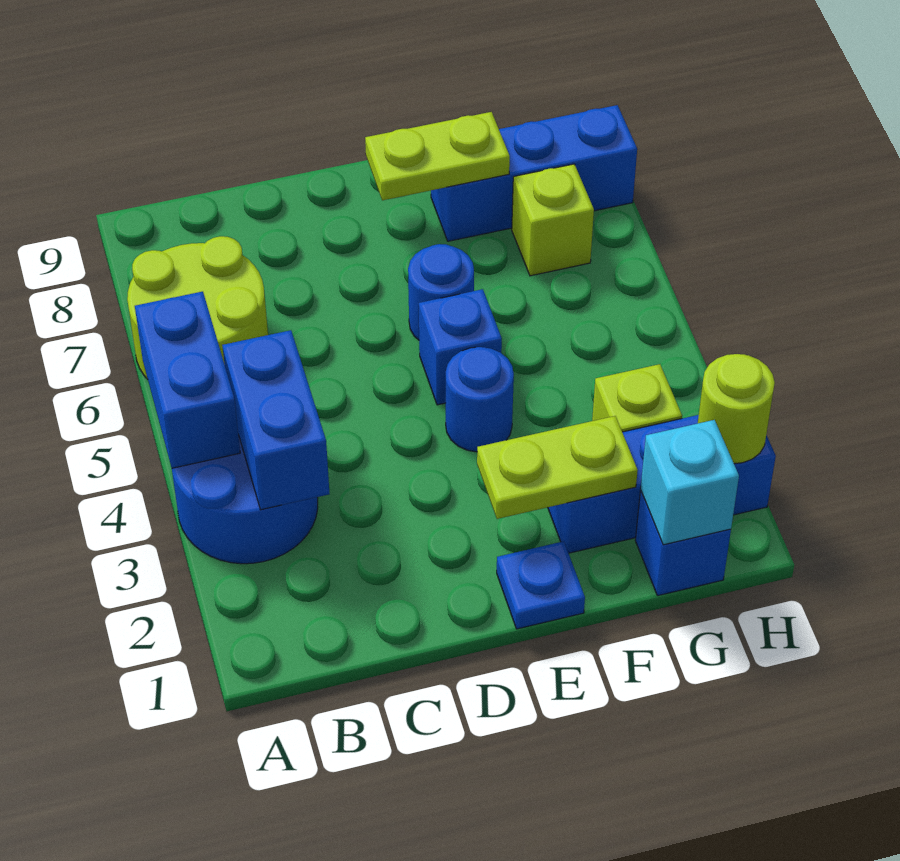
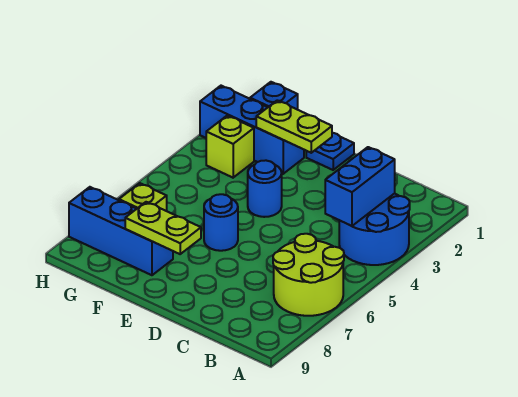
blue brick A4:A5 level 2 -> none
blue brick E5 level 1 -> none
cyan brick G1 level 2 -> none
lime round brick H2 level 2 -> none

